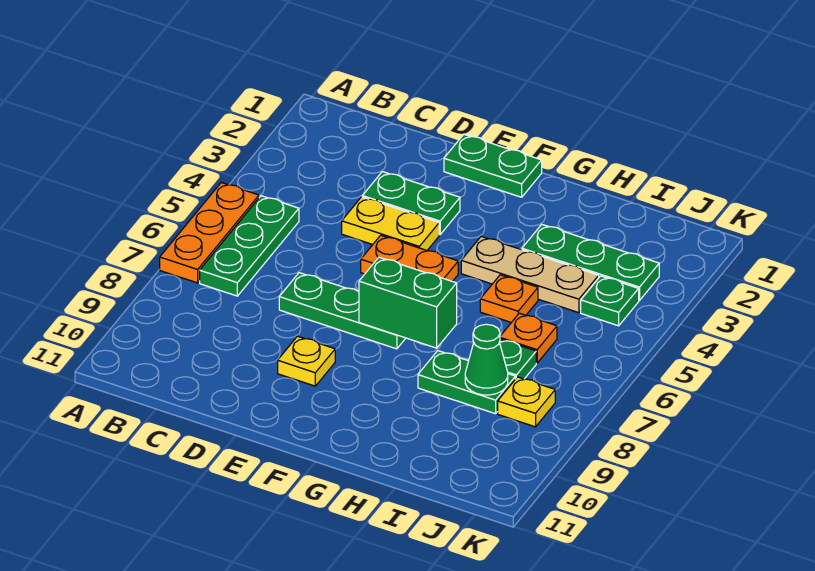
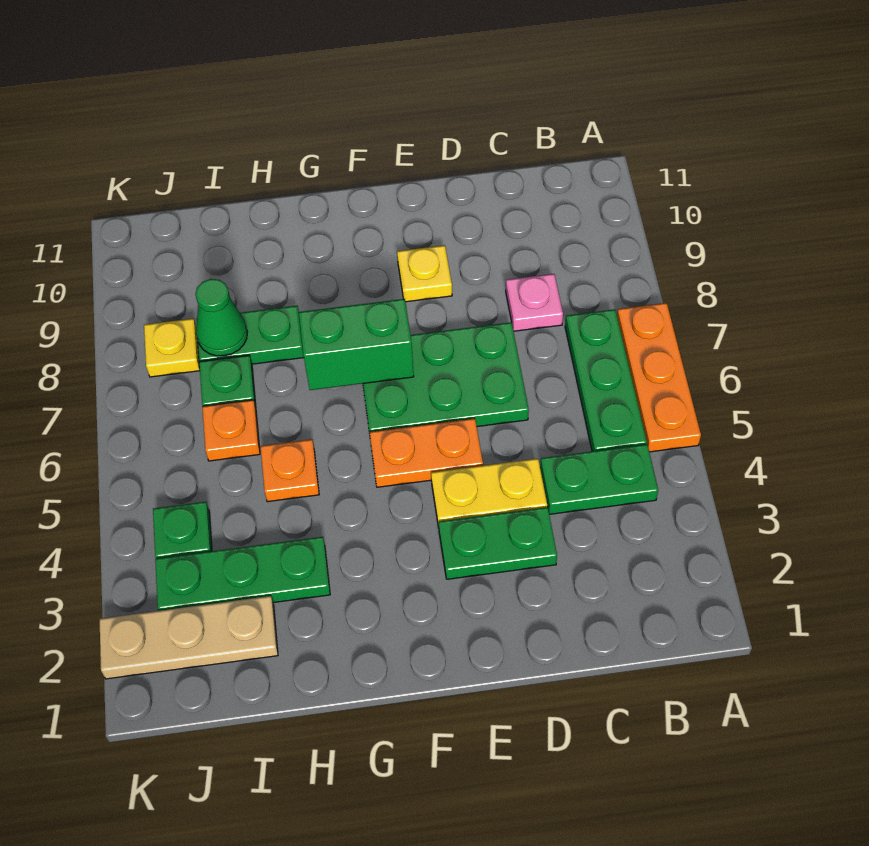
none -> pink plate C8 level 1
green plate D7:F7 level 1 -> green plate D6:F7 level 1
green plate E1:F1 level 1 -> green plate B4:C4 level 1
tan plate G4:I4 level 1 -> tan plate I2:K2 level 1

